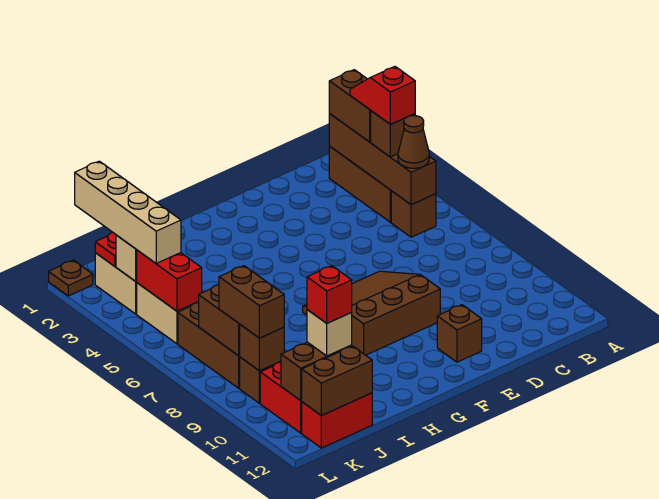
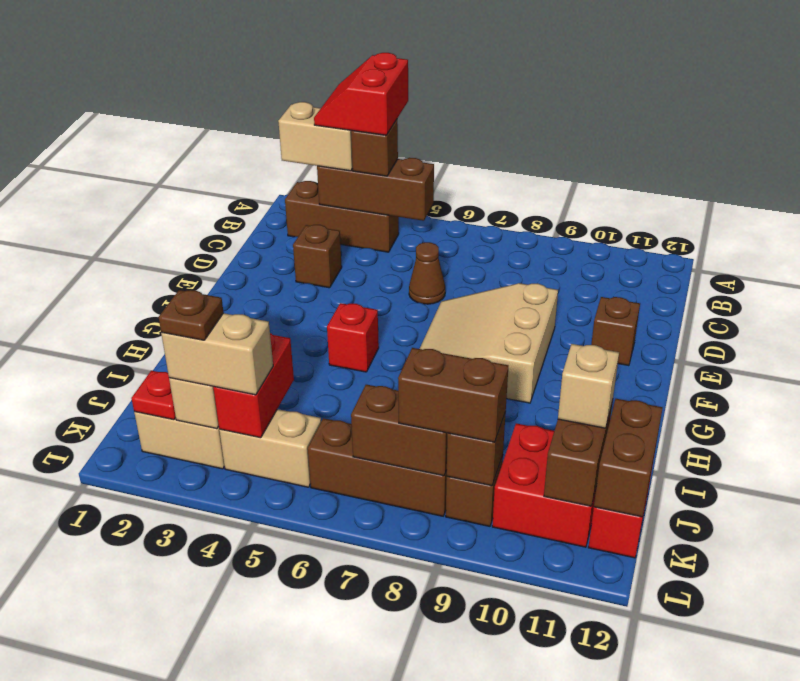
brown brick B2:B5 level 2 -> brown brick B3:B5 level 2
brown brick B2:B3 level 3 -> tan brick B2:B3 level 3
red slope B3:B4 level 4 top 4 -> red slope A3:B4 level 4 top 4
brown brick B5 level 1 -> brown brick D3 level 1
brown cone B5 level 3 -> brown cone D6 level 1
brown slope E7:G9 level 1 top 9 -> tan slope E7:G9 level 1 top 9
red brick J11 level 4 -> red brick G5 level 1
tan brick K1:K4 level 3 -> tan brick K3:K4 level 3
red brick K4:K5 level 2 -> red brick J4:K4 level 2
brown plate L1 level 1 -> brown plate K3 level 4

